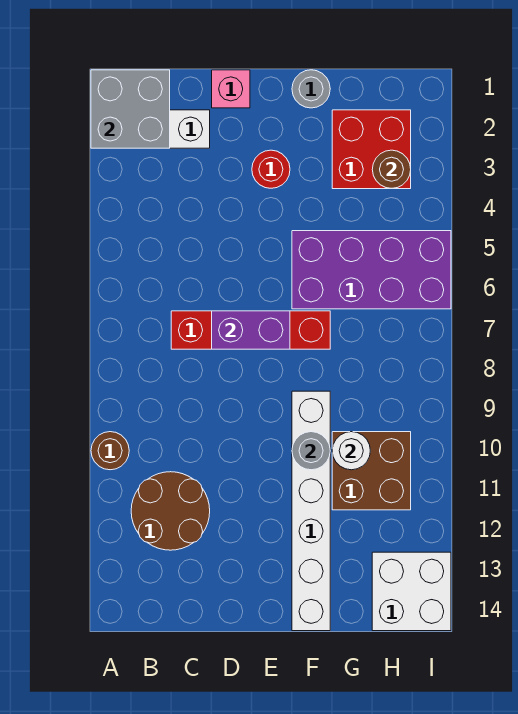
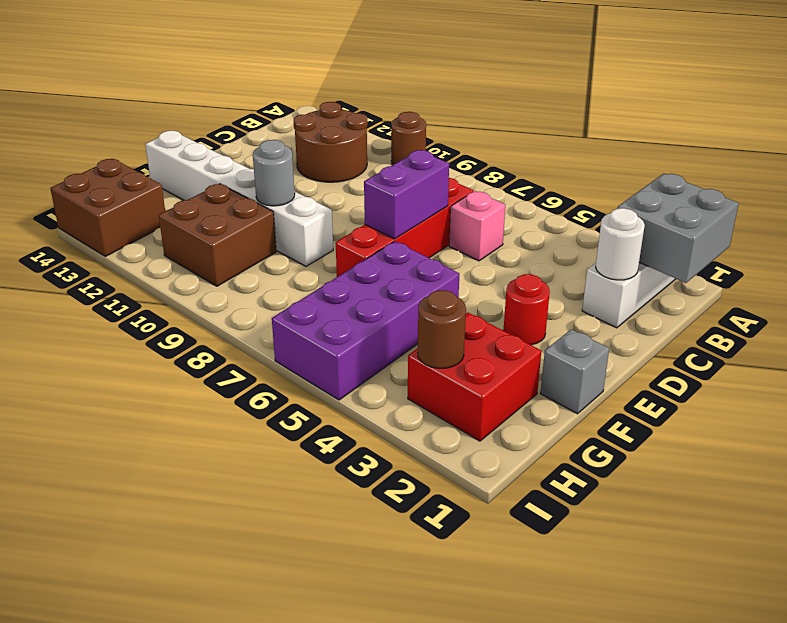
pink brick D1 level 1 -> pink brick C6 level 1
grey round brick F1 level 1 -> grey brick F1 level 1
white round brick G10 level 2 -> white round brick C2 level 2
white brick H13:I14 level 1 -> brown brick H13:I14 level 1

